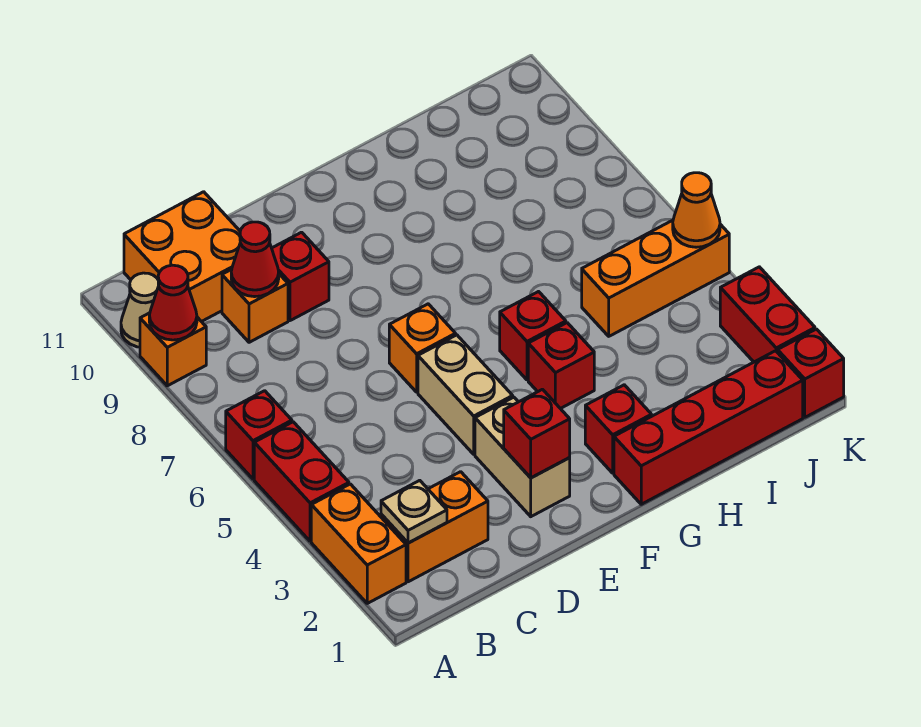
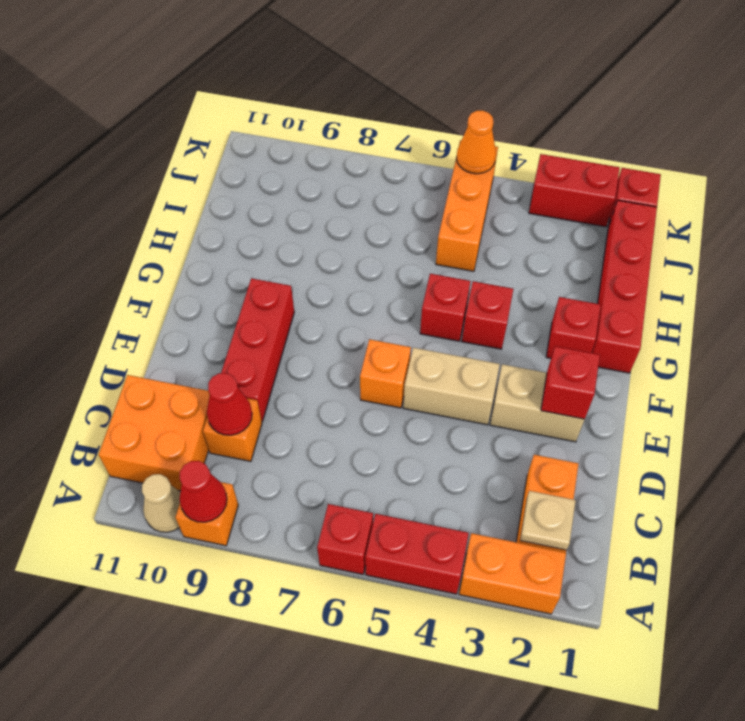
red brick D9 level 1 -> red brick D9:F9 level 1

